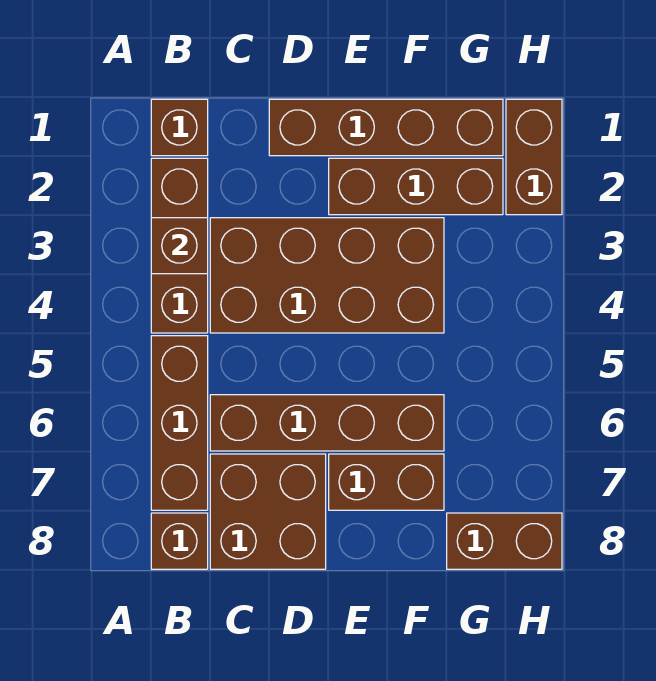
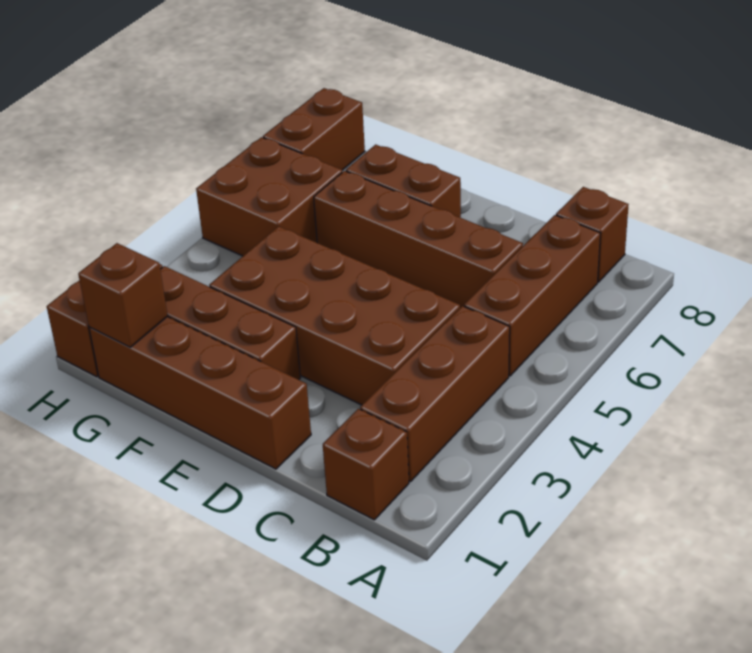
brown brick B3 level 2 -> brown brick G1 level 2
brown brick C7:D8 level 1 -> brown brick G5:H6 level 1
brown brick G8:H8 level 1 -> brown brick H7:H8 level 1

